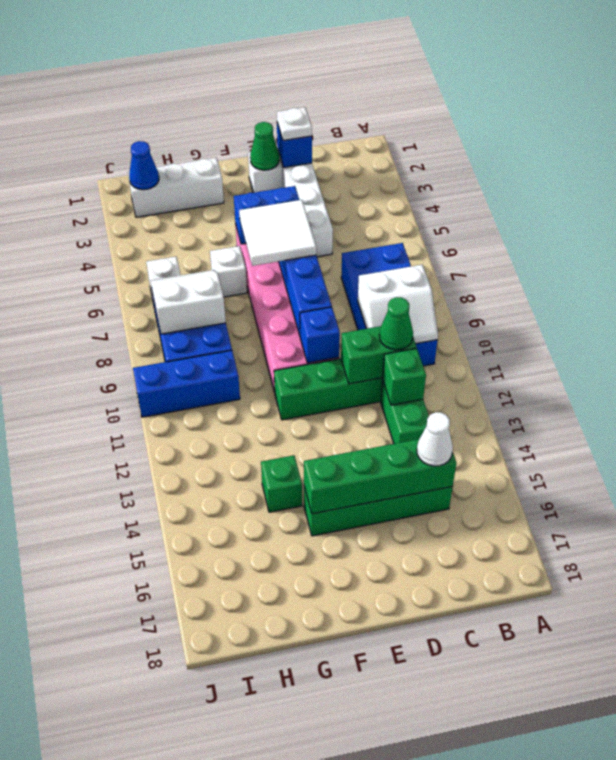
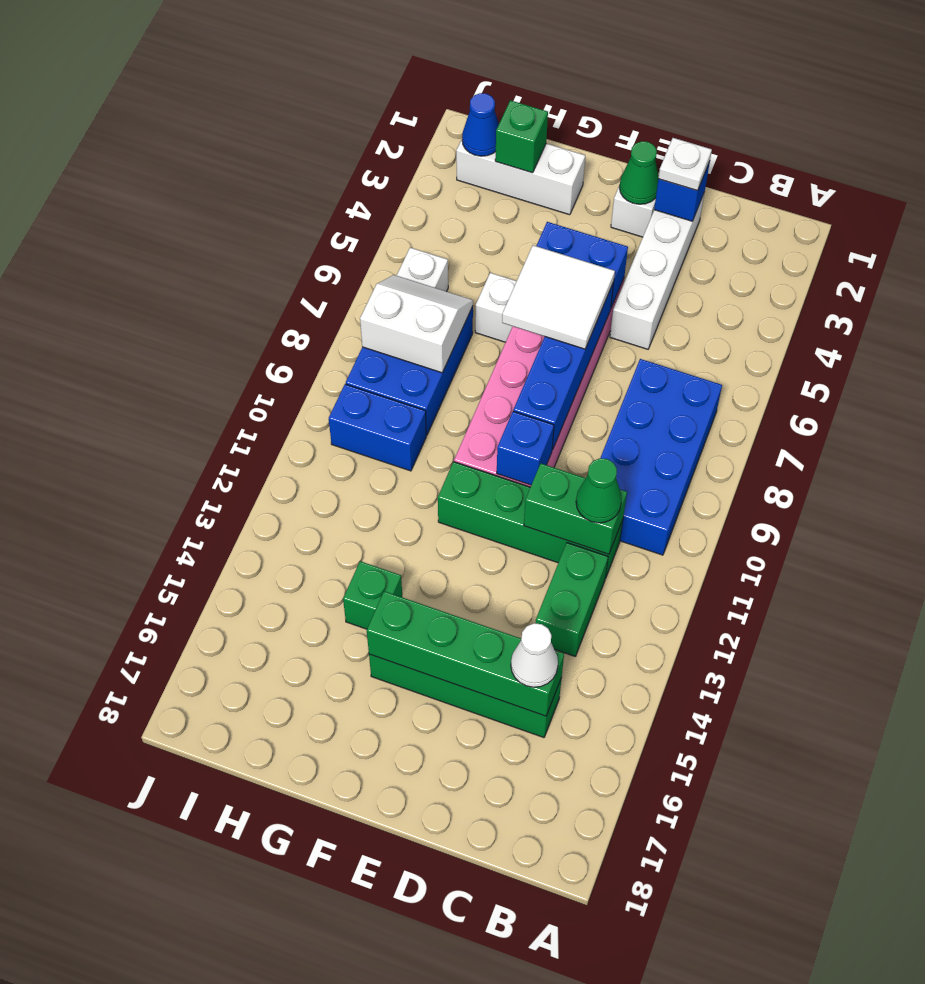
white slope B9:C10 level 2 top 9 -> none
green brick C12 level 2 -> green brick H2 level 2
blue brick H10:J10 level 1 -> blue brick H10:I10 level 1

